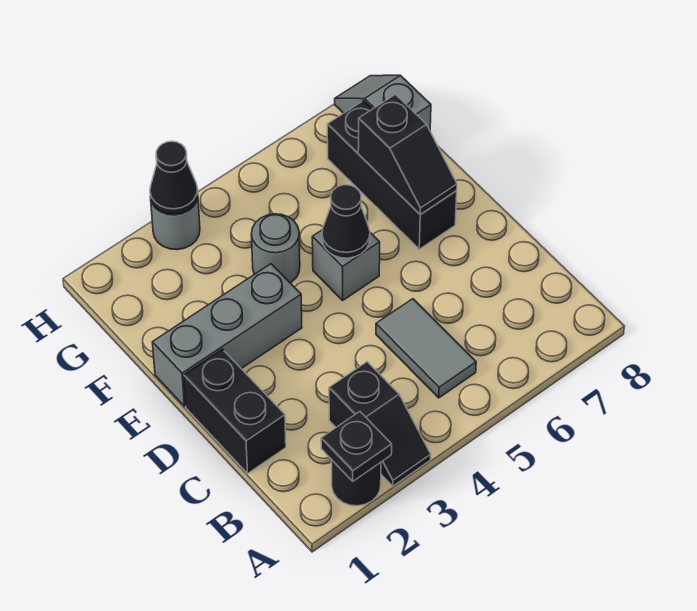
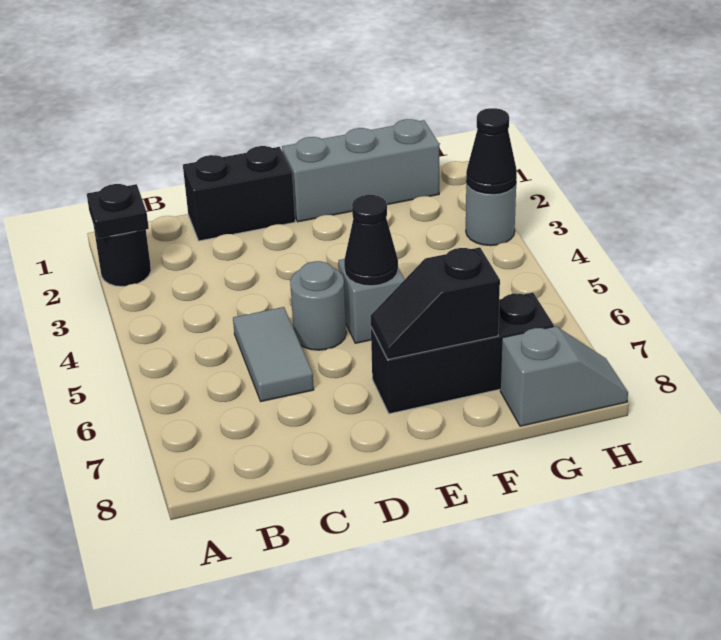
black slope A3:B3 level 1 top B -> none
grey tile B5:C5 level 1 -> grey tile C5:C6 level 1
grey brick E1:E3 level 1 -> grey brick E1:G1 level 1
grey round brick F4 level 1 -> grey round brick D5 level 1

